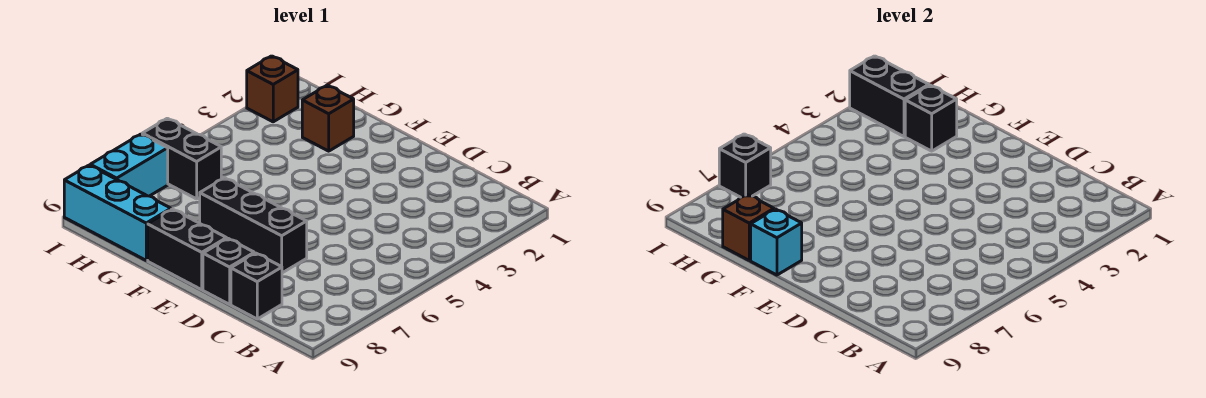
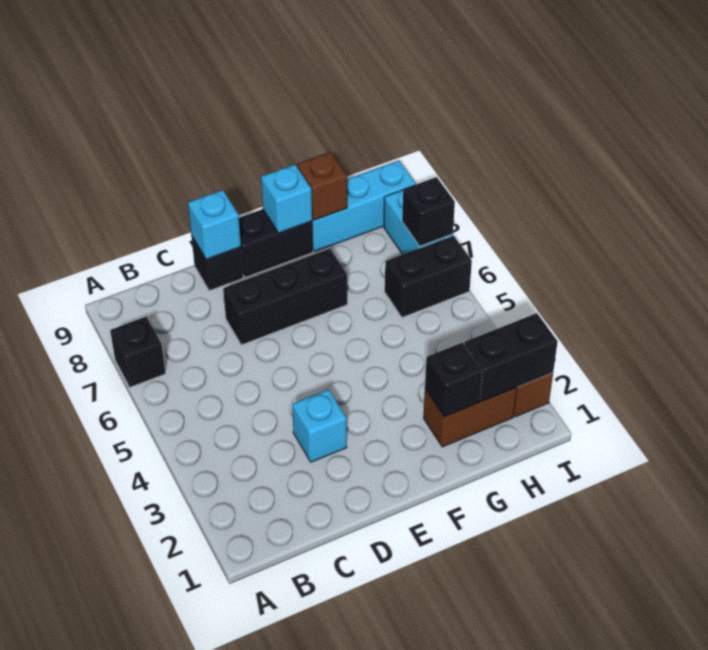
black brick C9 level 1 -> black brick A7 level 1
none -> cyan brick D3 level 1
none -> cyan brick D9 level 2
brown brick G2 level 1 -> brown brick G2:H2 level 1

